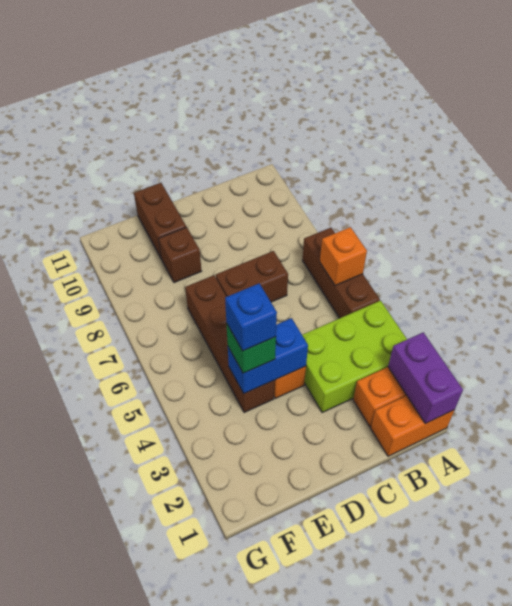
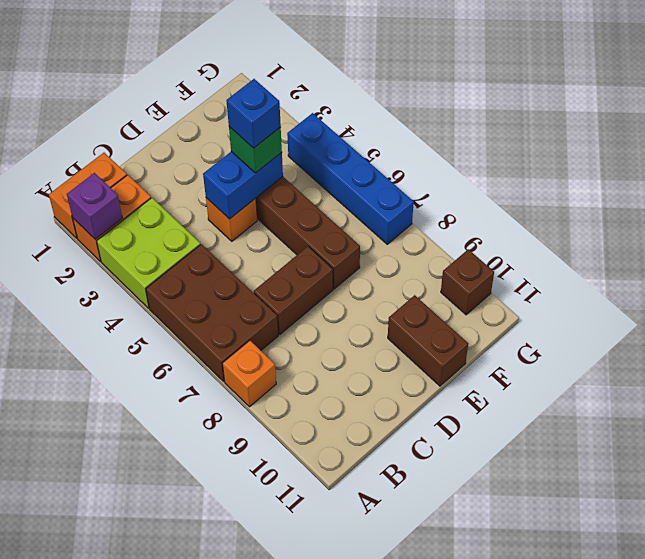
purple brick A1:A2 level 2 -> purple brick A2 level 2
lime brick A3:C4 level 1 -> lime brick A3:B4 level 1
brown brick A5:A7 level 1 -> brown brick A5:B7 level 1
orange brick A6 level 2 -> orange brick A8 level 1
brown brick E9 level 1 -> brown brick G10 level 1
none -> blue brick G4:G7 level 1

